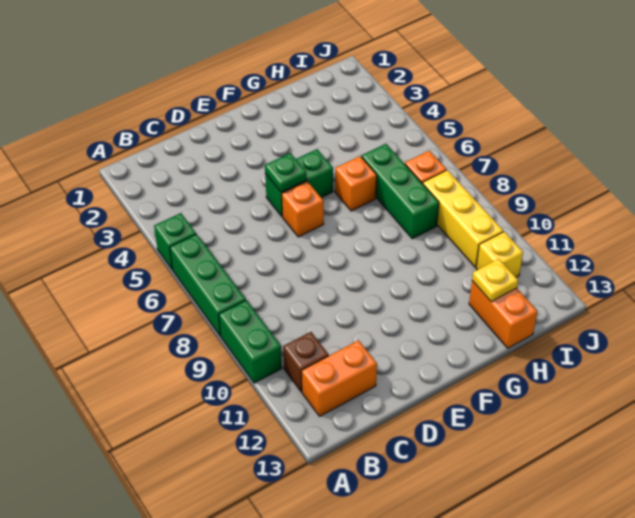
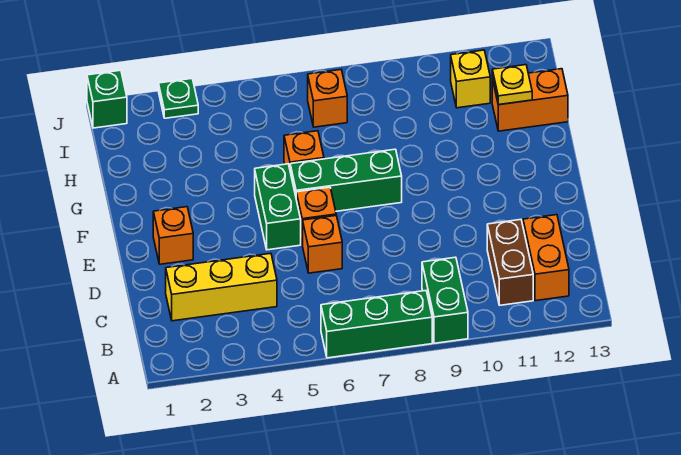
green brick A5 level 1 -> green brick J1 level 1
green brick A9:A10 level 1 -> green brick A9:B9 level 1
brown brick B11 level 1 -> brown brick B11:C11 level 1
none -> orange brick D6 level 1
none -> orange brick E2 level 1
green plate E5 level 2 -> green plate J3 level 1
green brick H6:H8 level 1 -> green brick F6:F8 level 1
yellow brick I8:I10 level 1 -> yellow brick C2:C4 level 1

